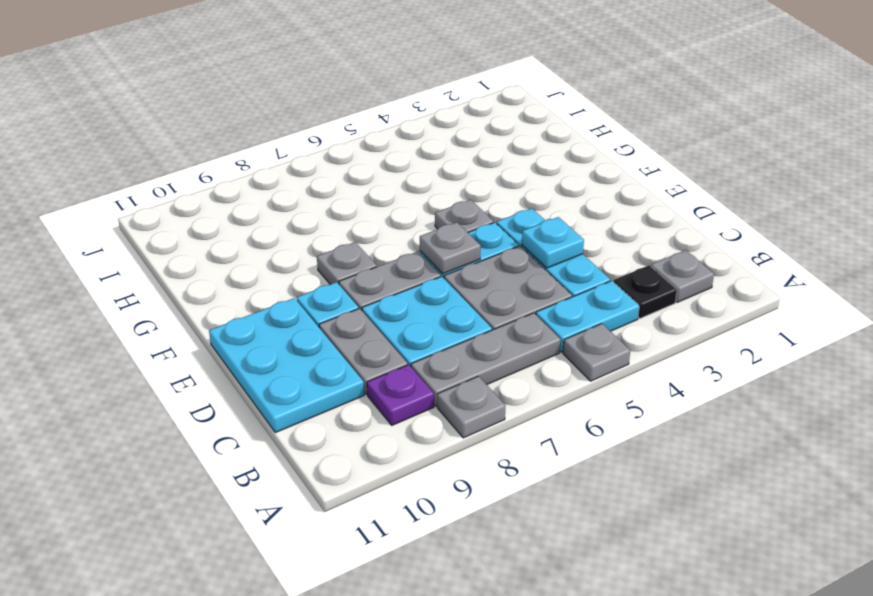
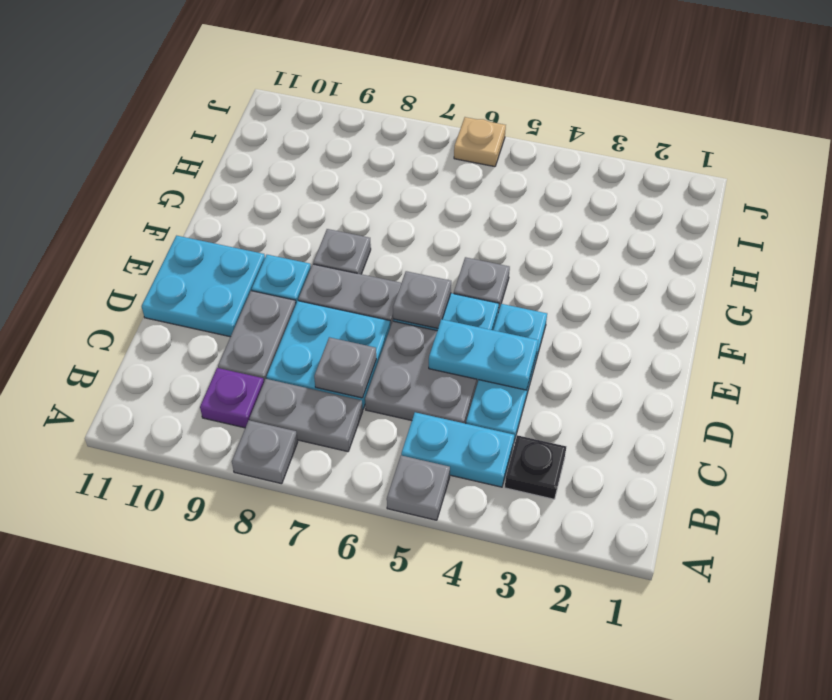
grey plate B2 level 1 -> grey plate C7 level 2
grey plate B6:B8 level 1 -> grey plate B7:B8 level 1
cyan plate C10:E11 level 1 -> cyan plate D10:E11 level 1
cyan plate D4 level 2 -> cyan plate D4:D5 level 2
none -> tan plate J6 level 1

